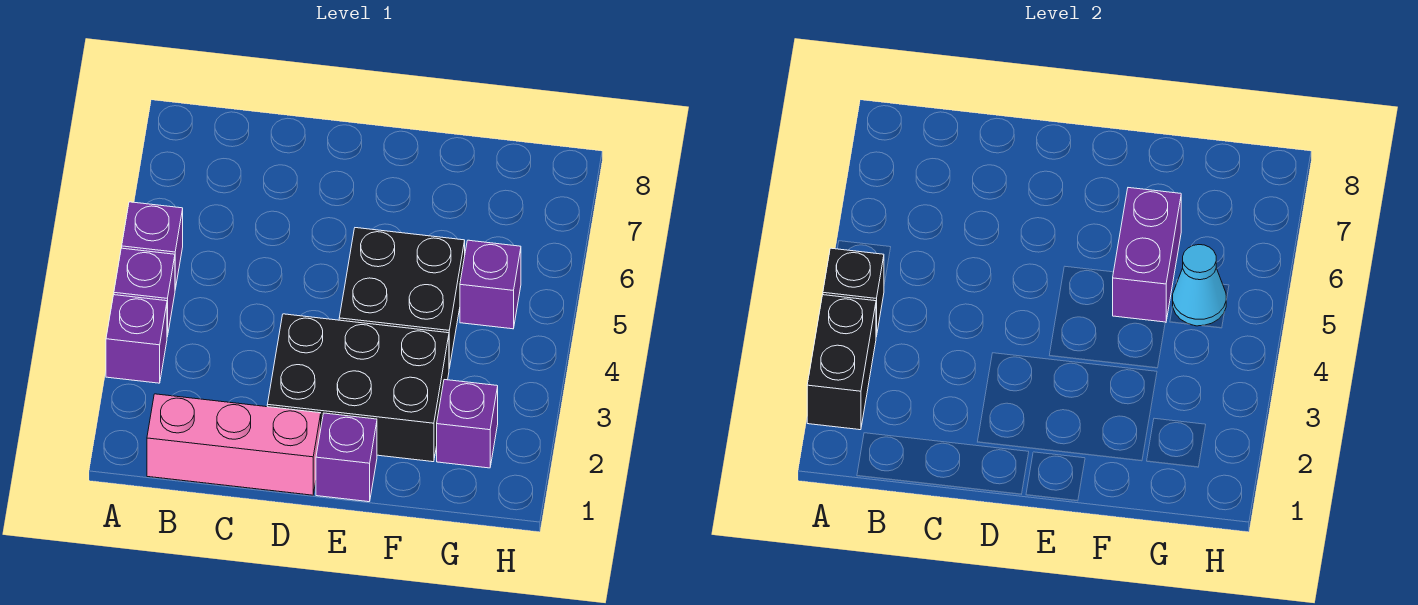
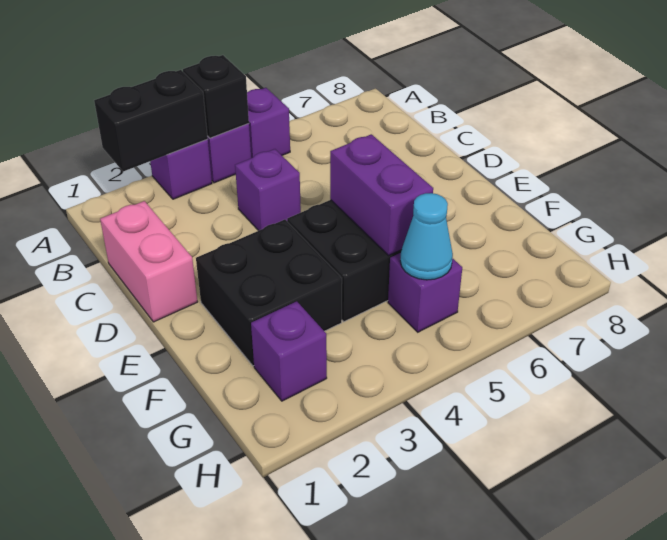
pink brick B1:D1 level 1 -> pink brick C1:D1 level 1
black brick D2:F3 level 1 -> black brick E2:F3 level 1
purple brick E1 level 1 -> purple brick C4 level 1
purple brick F5:F6 level 2 -> purple brick E5:F5 level 2

